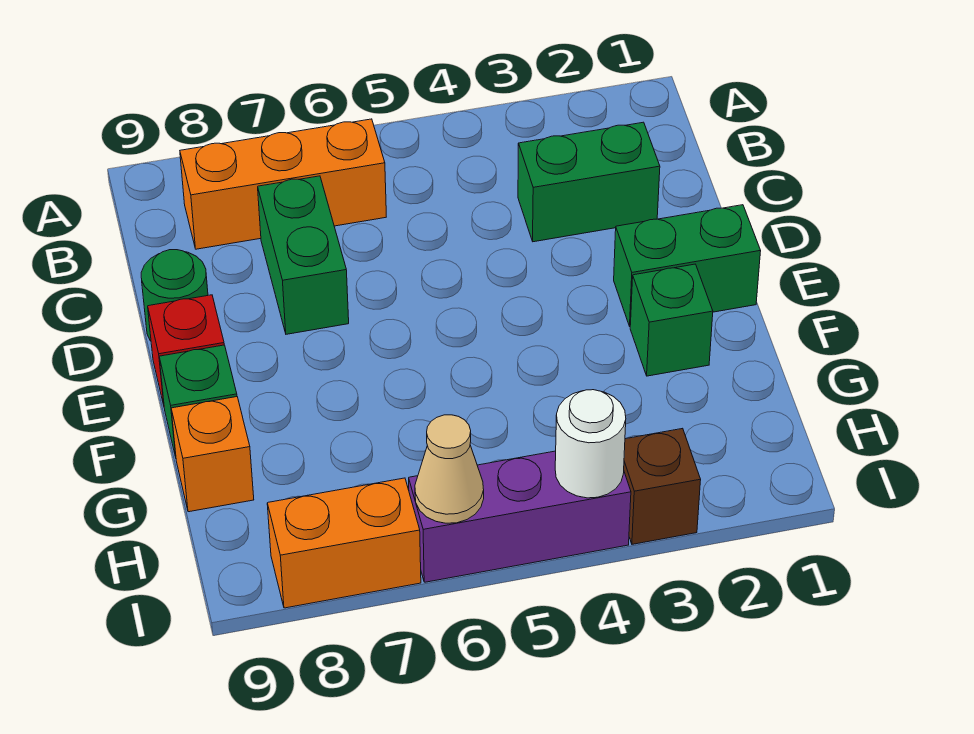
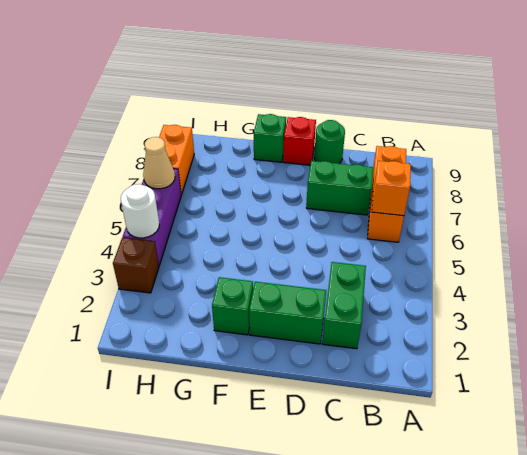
green brick E1:E2 level 1 -> green brick D2:E2 level 1
orange brick G9 level 1 -> orange brick B6 level 2

